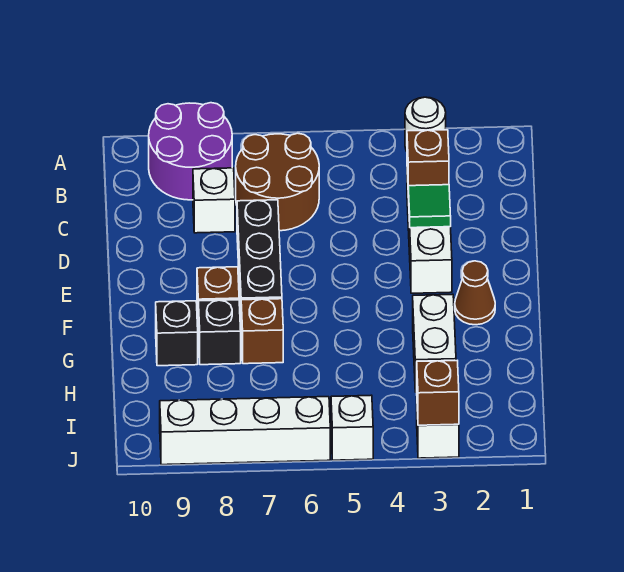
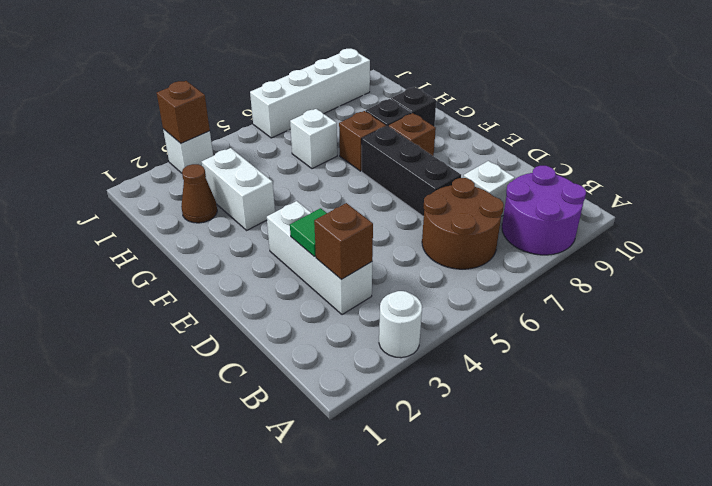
brown cone F2 level 1 -> brown cone H2 level 1
white brick J5 level 1 -> white brick H6 level 1

